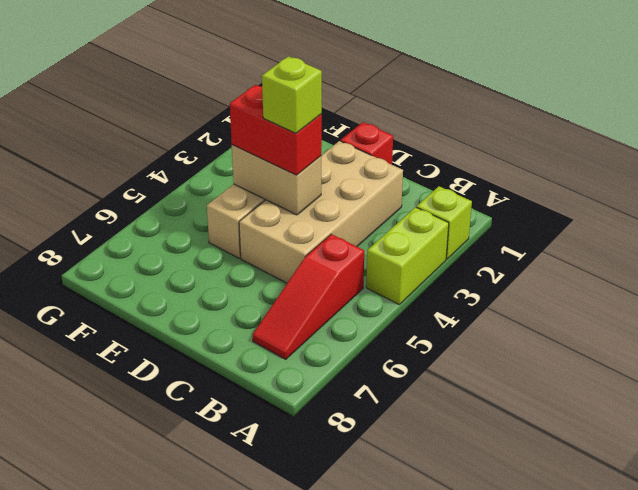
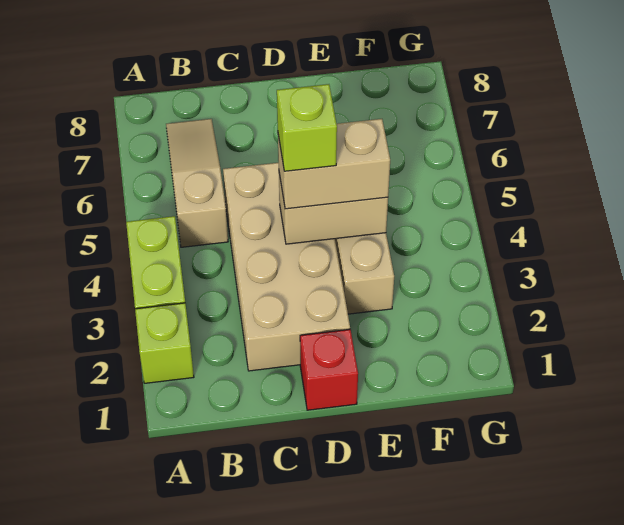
red slope B5:B7 level 1 top 5 -> tan slope B5:B7 level 1 top 5
red brick D4:E4 level 3 -> tan brick D4:E4 level 3

